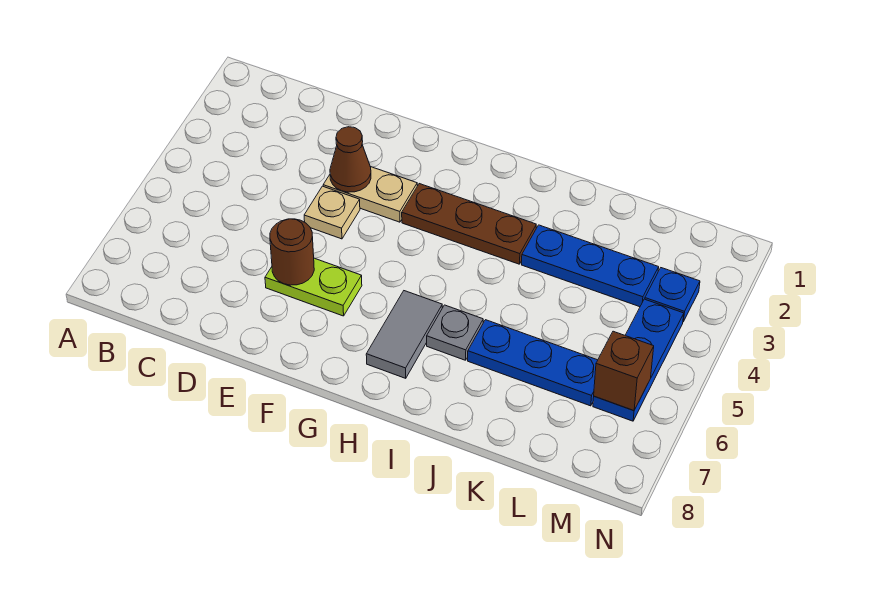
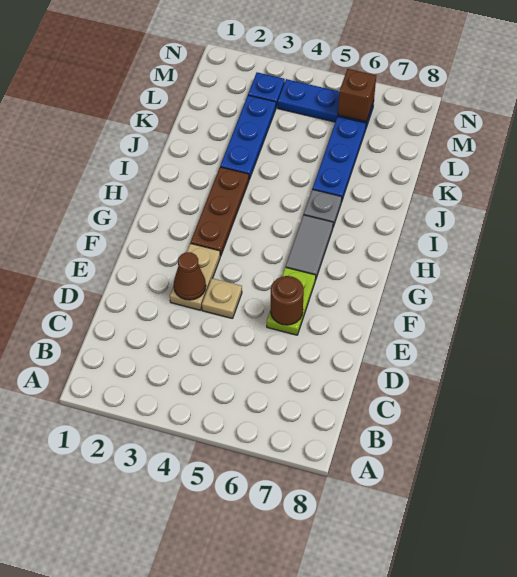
grey tile H6:H7 level 1 -> grey tile G6:H6 level 1

